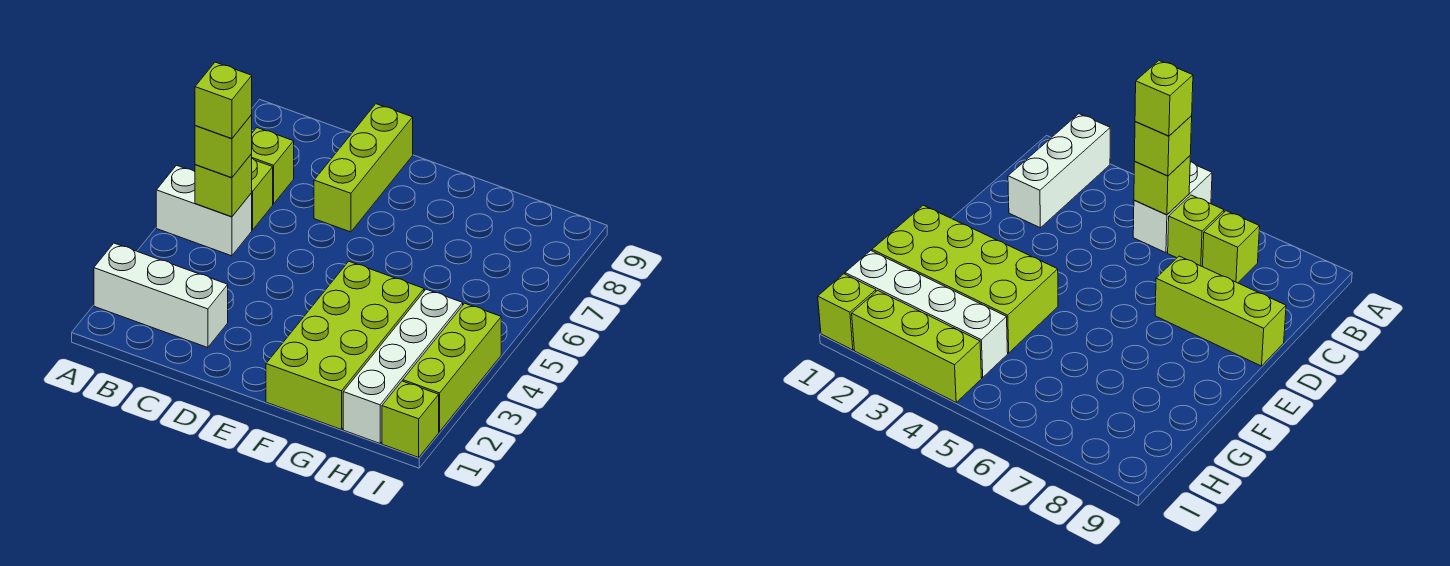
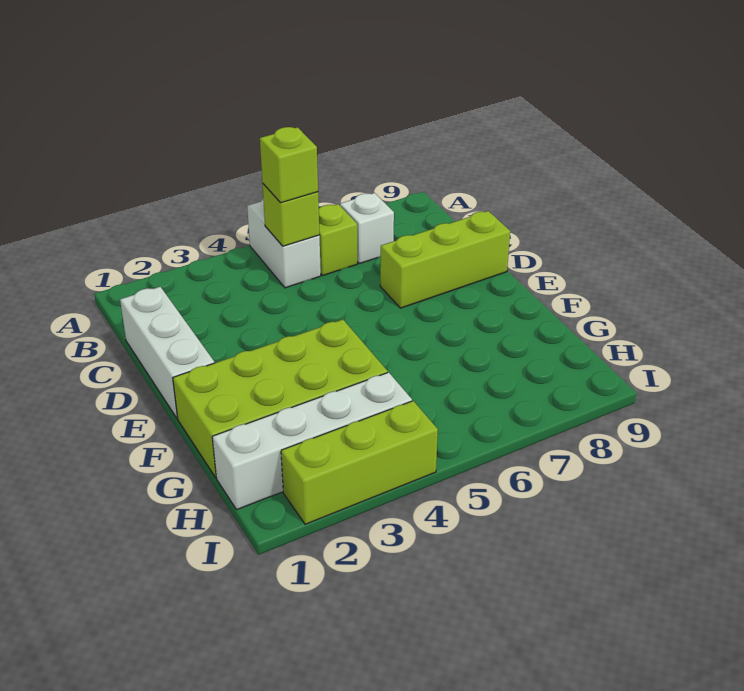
white brick A2:C2 level 1 -> white brick C1:E1 level 1
lime brick B5 level 4 -> none
lime brick B7 level 1 -> white brick B7 level 1
lime brick I1 level 1 -> none

